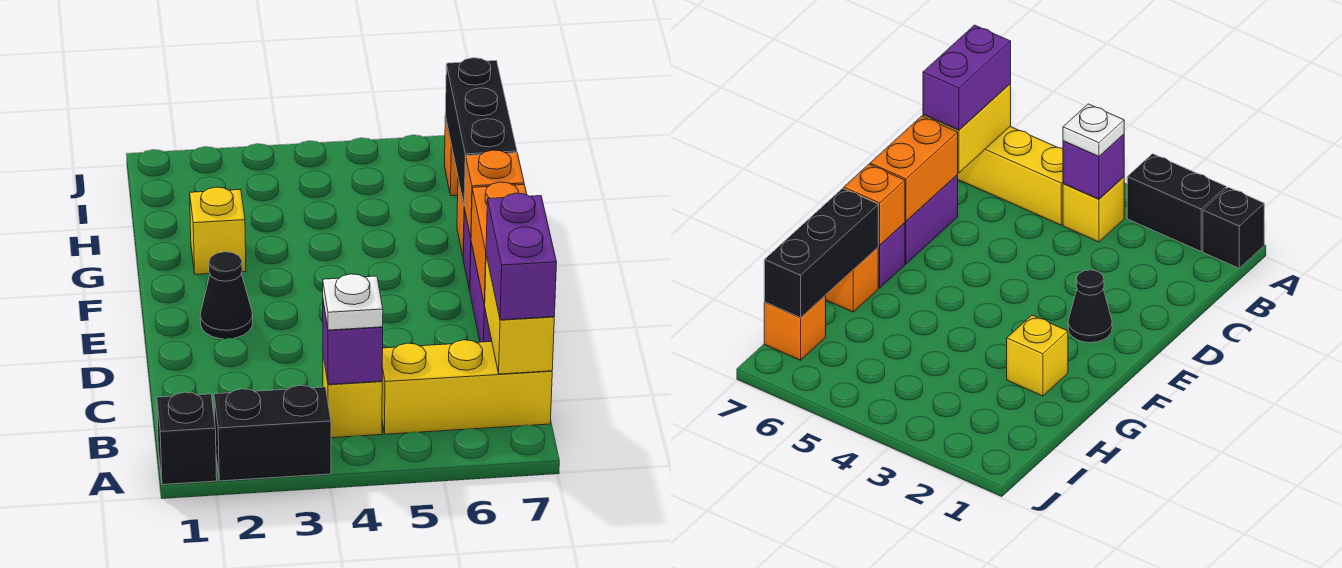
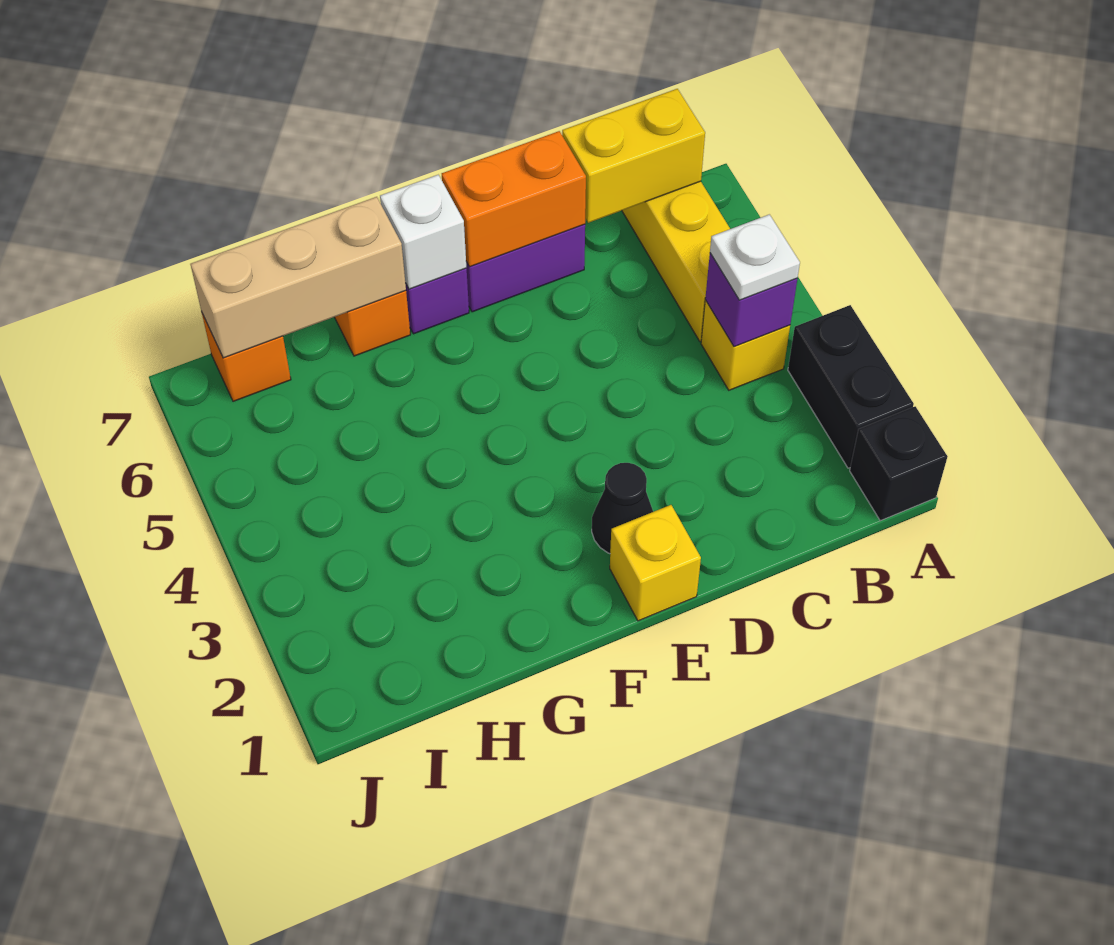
purple brick B7:C7 level 3 -> none
orange brick F7 level 2 -> white brick F7 level 2
yellow brick G2 level 1 -> yellow brick E1 level 1
black brick G7:I7 level 2 -> tan brick G7:I7 level 2

